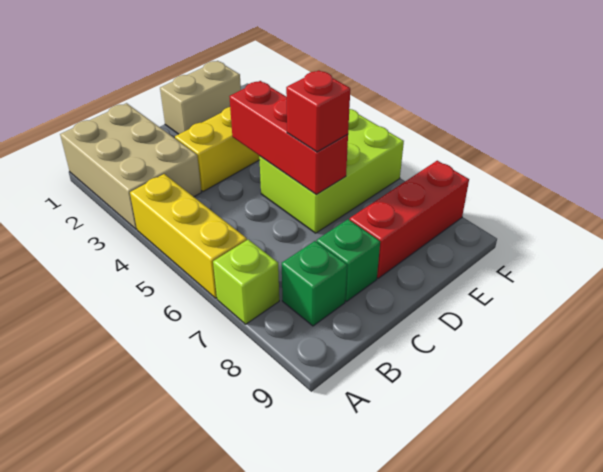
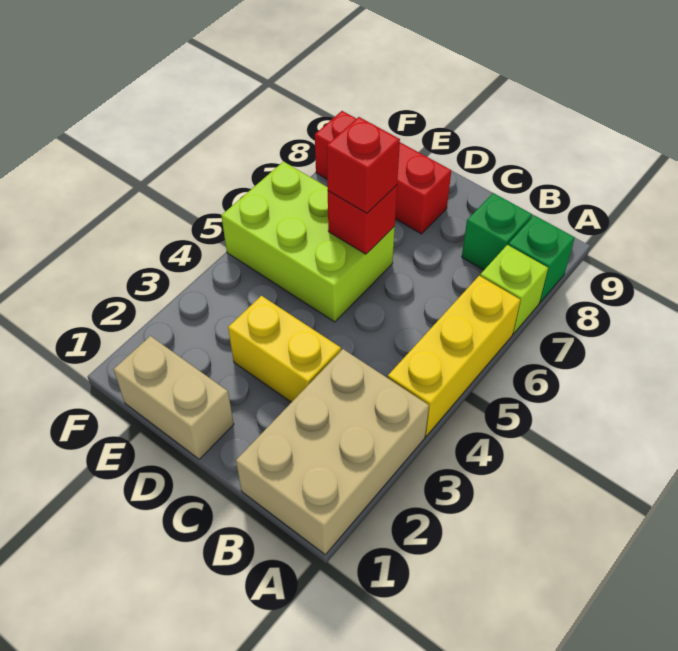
green brick C8 level 1 -> green brick A8 level 1
red brick D4:D6 level 2 -> red brick D6 level 2

